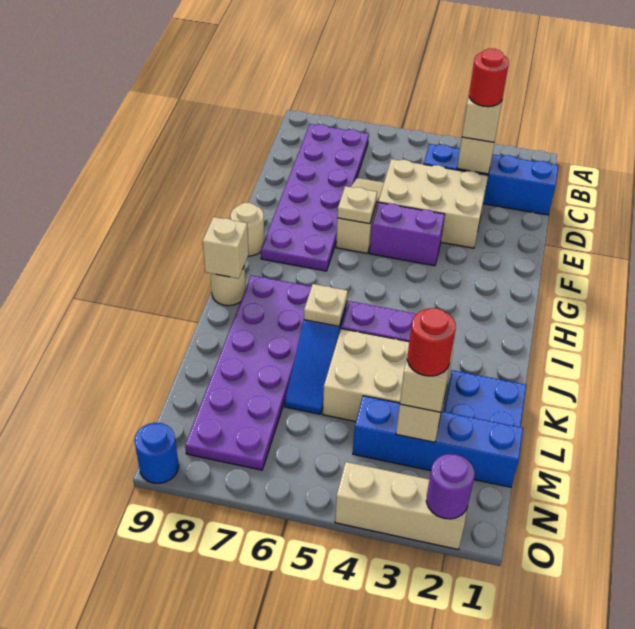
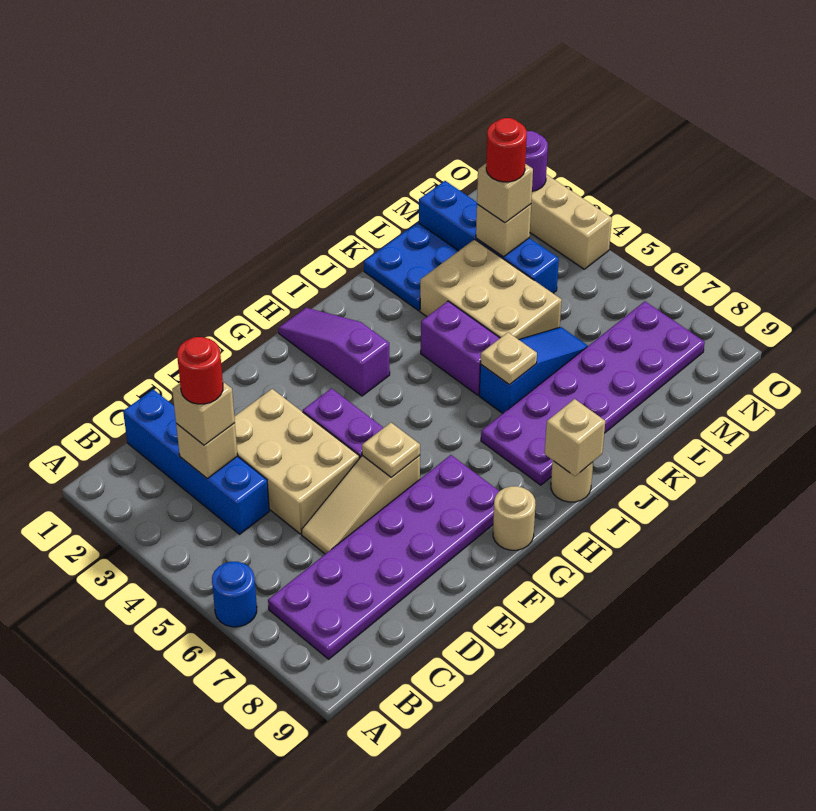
none -> purple slope H1:H3 level 1 top 3
blue round brick O9 level 1 -> blue round brick A6 level 1

